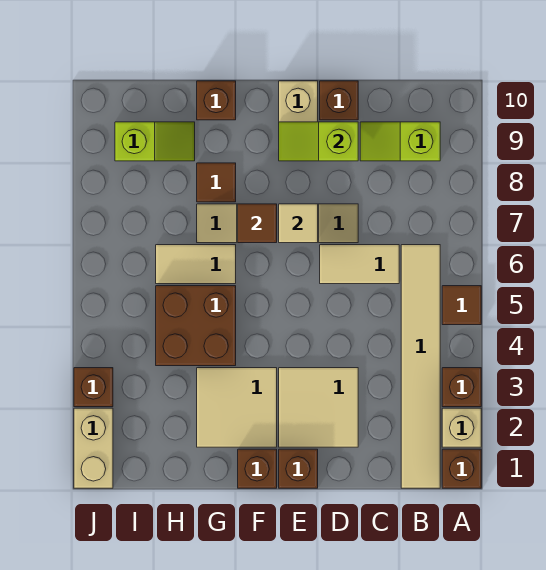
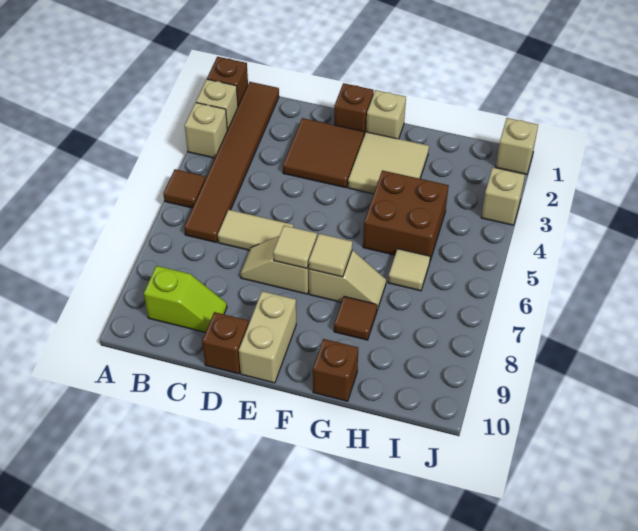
brown brick A3 level 1 -> tan brick A3 level 1
tan tile B1:B6 level 1 -> brown tile B1:B6 level 1
tan tile D2:E3 level 1 -> brown tile D2:E3 level 1
lime slope D9:E9 level 2 top D -> none
brown brick F1 level 1 -> tan brick F1 level 1
brown tile F7 level 2 -> tan tile F7 level 2
tan tile G6:H6 level 1 -> tan tile H6 level 1
lime slope H9:I9 level 1 top I -> none
tan brick J1:J2 level 1 -> tan brick J1 level 1
brown brick J3 level 1 -> tan brick J3 level 1

